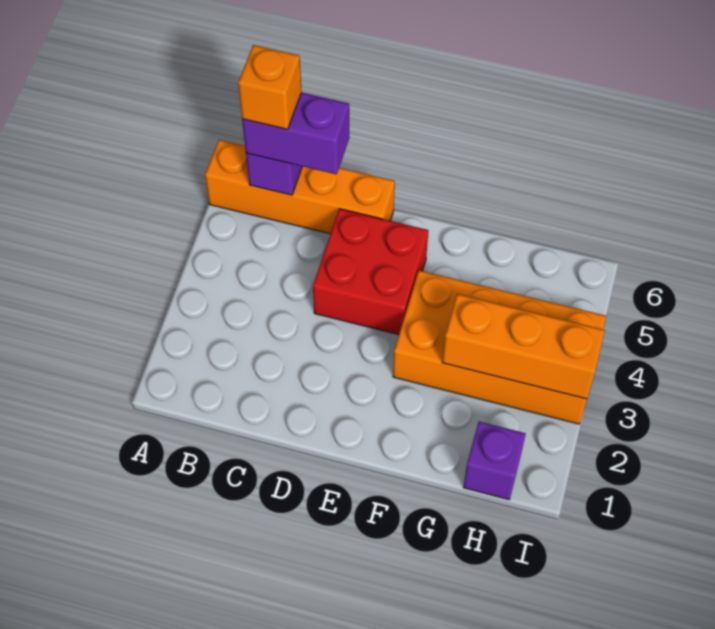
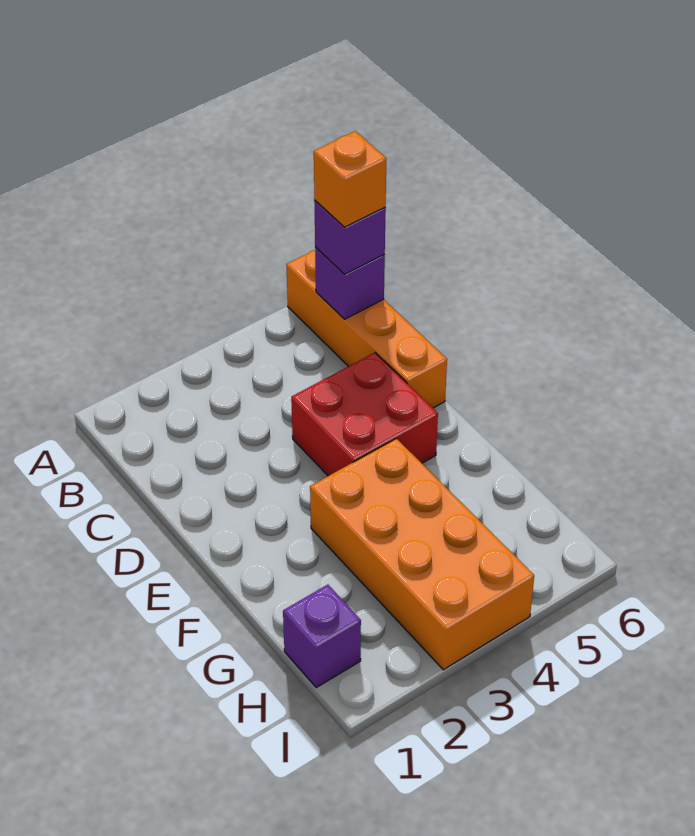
purple brick B6:C6 level 3 -> purple brick B6 level 3
orange brick G3:I3 level 2 -> none

